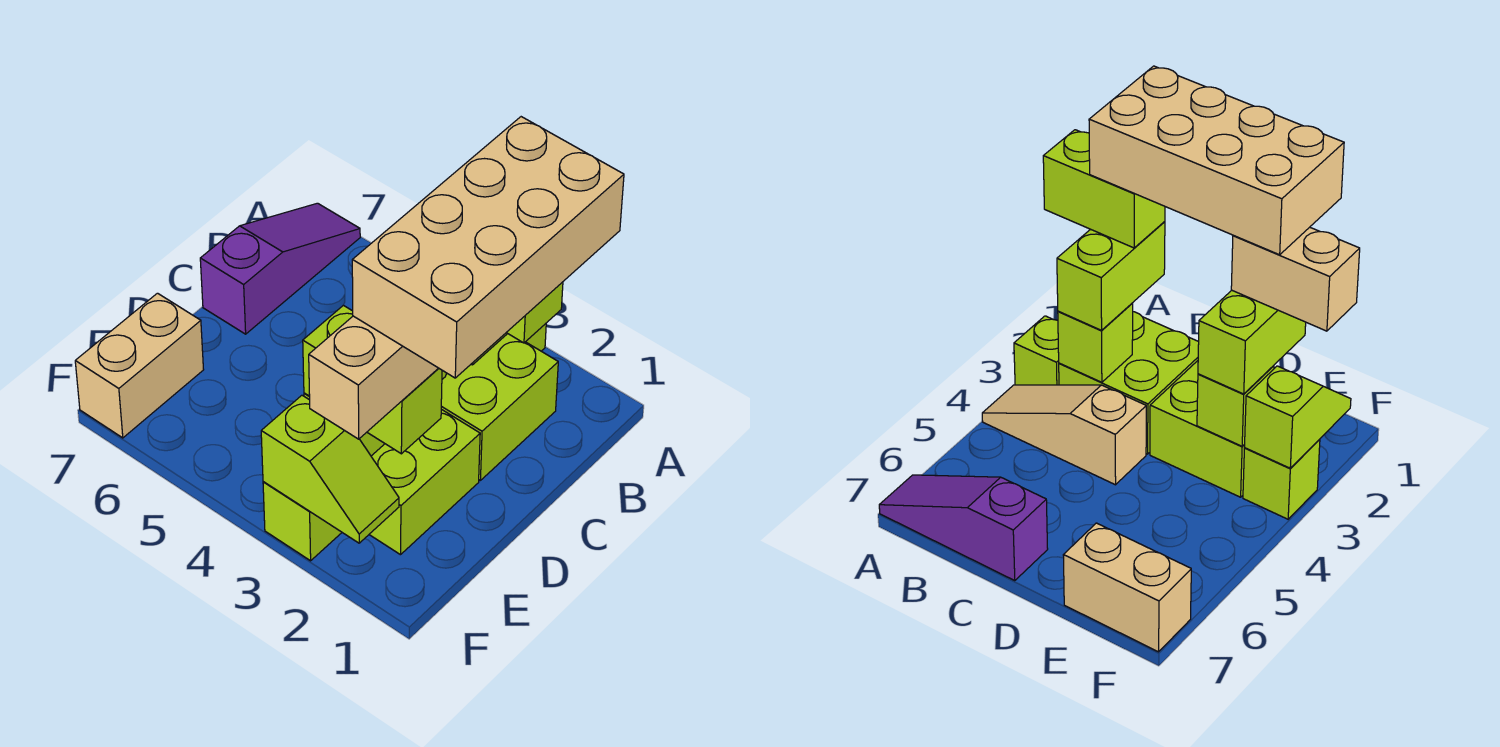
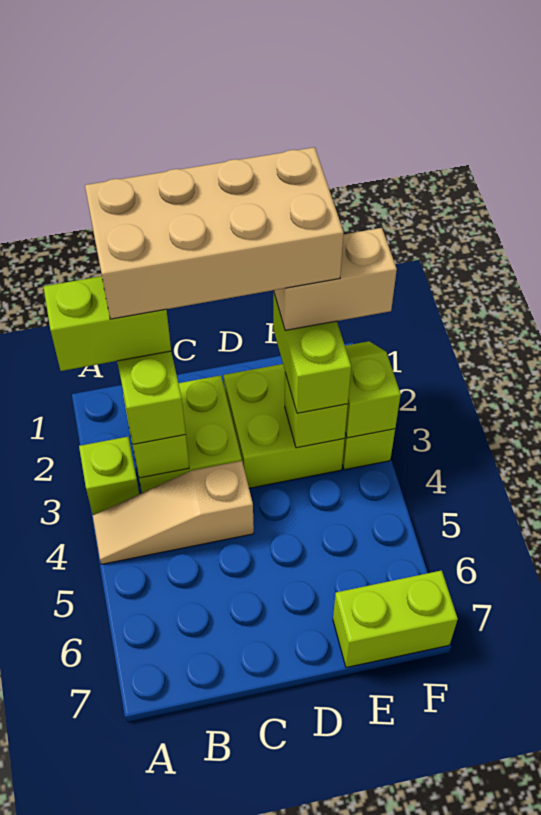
purple slope A7:C7 level 1 top C -> none
tan brick E7:F7 level 1 -> lime brick E7:F7 level 1

